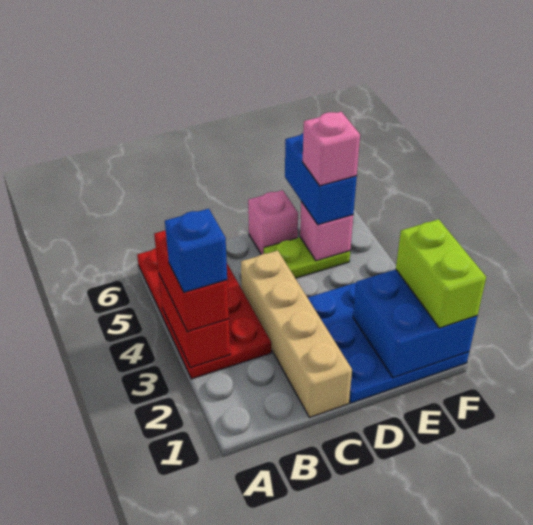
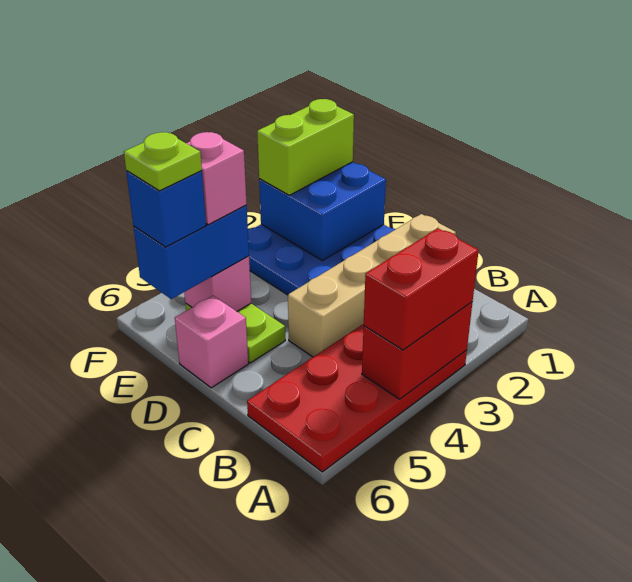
blue brick A3 level 4 -> blue brick E6 level 4
none -> lime plate E6 level 5

